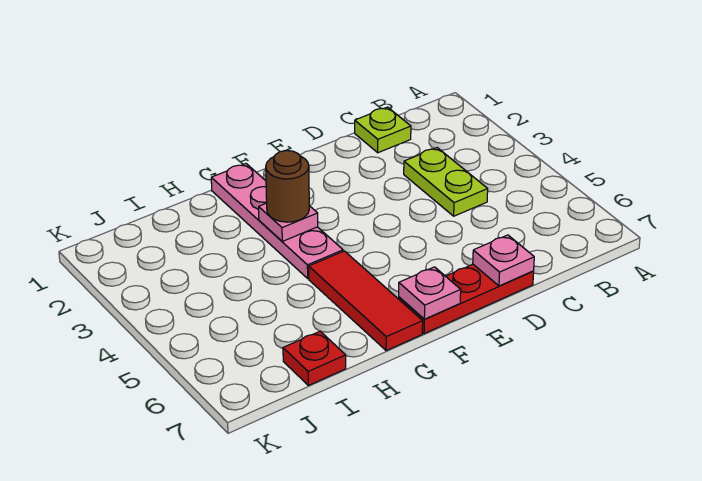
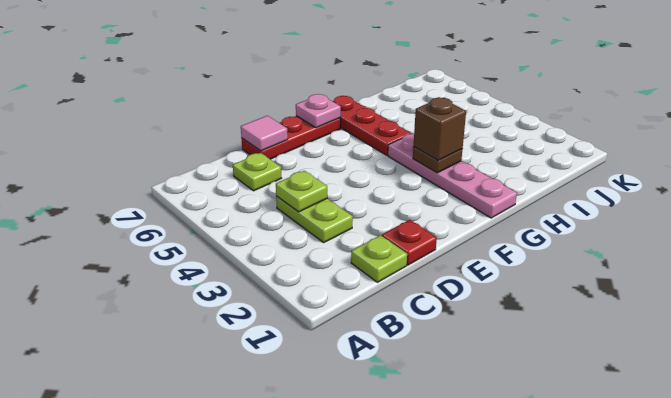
none -> lime plate C4 level 2
none -> lime plate C6 level 1
pink plate D7 level 2 -> pink tile D7 level 2
pink plate G3 level 2 -> brown plate G3 level 2
brown round brick G3 level 3 -> brown brick G3 level 3
red tile G5:G7 level 1 -> red plate G5:G7 level 1
red plate I7 level 1 -> red plate D1 level 1

